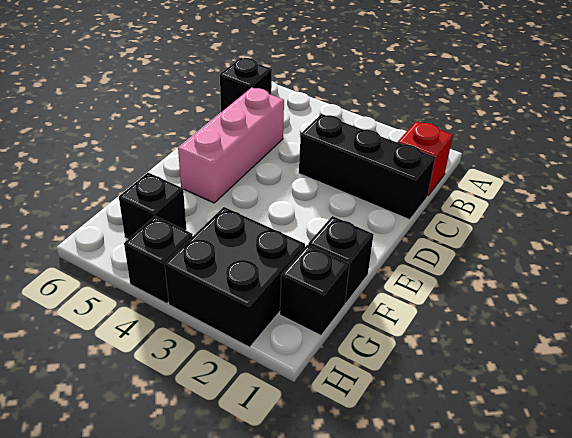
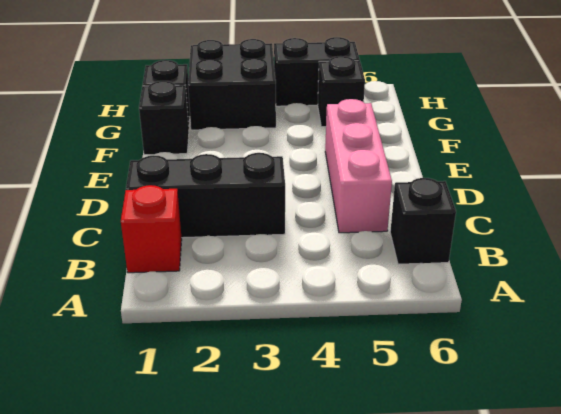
black brick H4 level 1 -> black brick H4:H5 level 1

